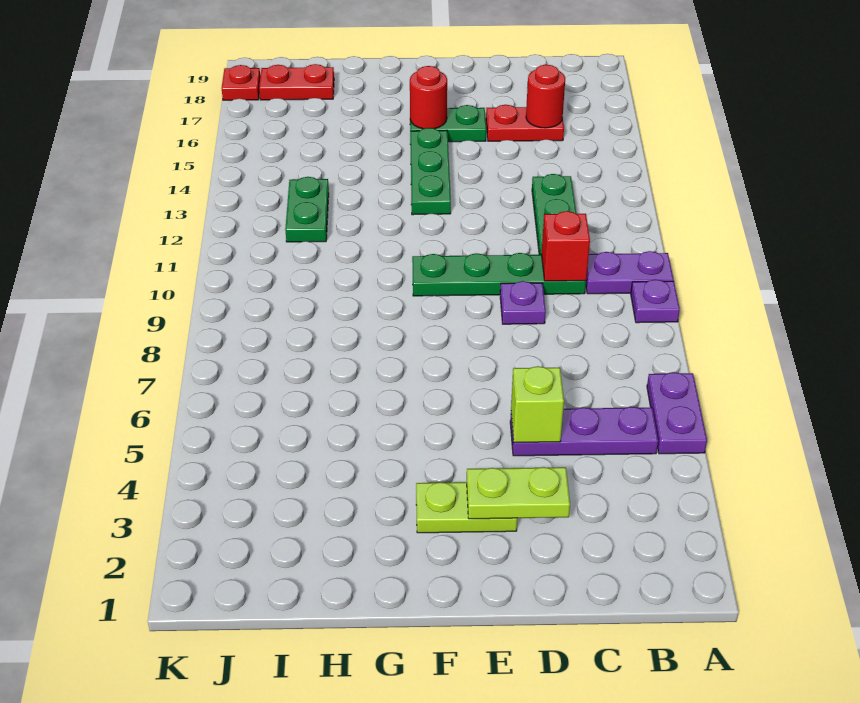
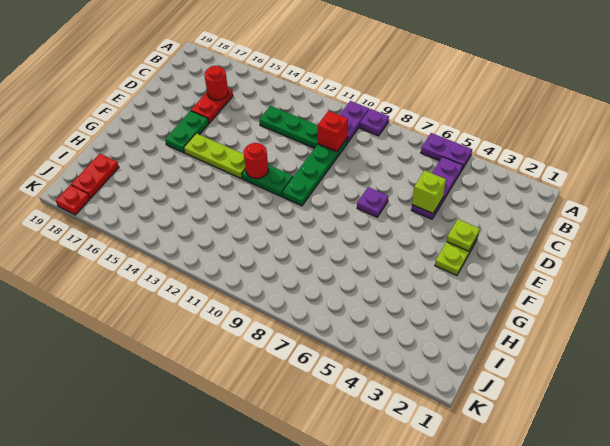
lime plate D3:E3 level 2 -> lime plate E3 level 2
purple plate D9 level 1 -> purple plate E7 level 1
green plate F13:F15 level 1 -> lime plate F13:F15 level 1
red round brick F16 level 2 -> red round brick F12 level 2
green plate I12:I13 level 1 -> green plate F11:F12 level 1

